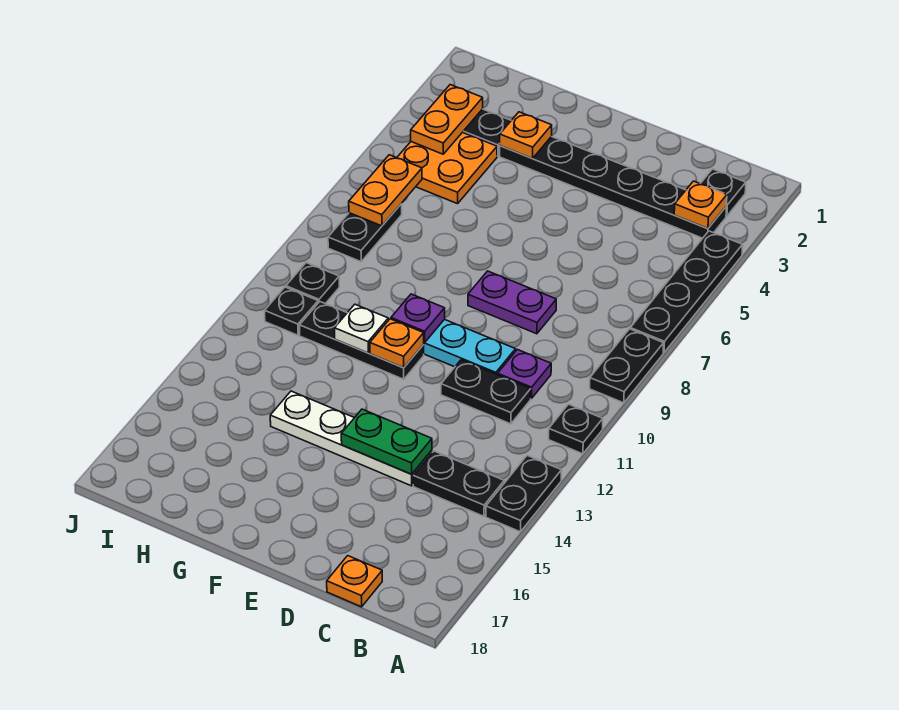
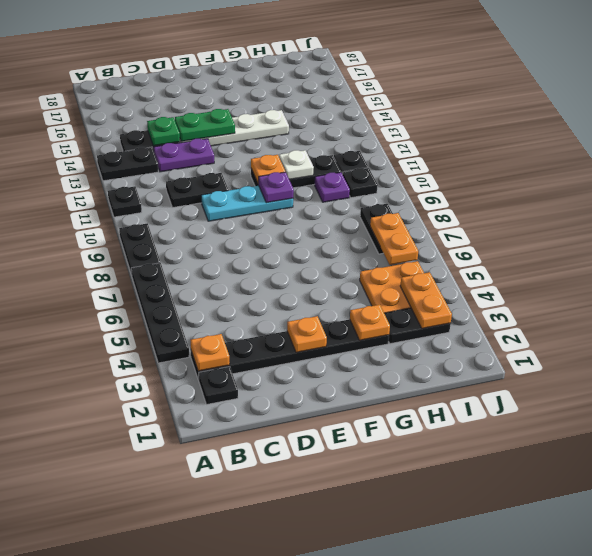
black plate A13:A14 level 1 -> black plate A13:B13 level 1
purple plate C10 level 1 -> purple plate H10 level 1
none -> green plate C14 level 2
orange plate C18 level 1 -> orange plate E3 level 2
purple plate D8:E8 level 1 -> purple plate C13:D13 level 1

